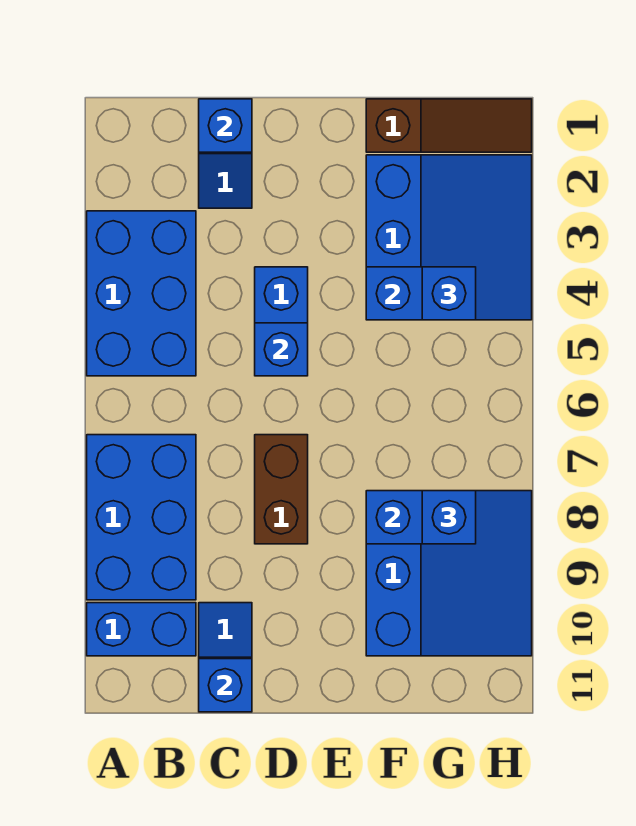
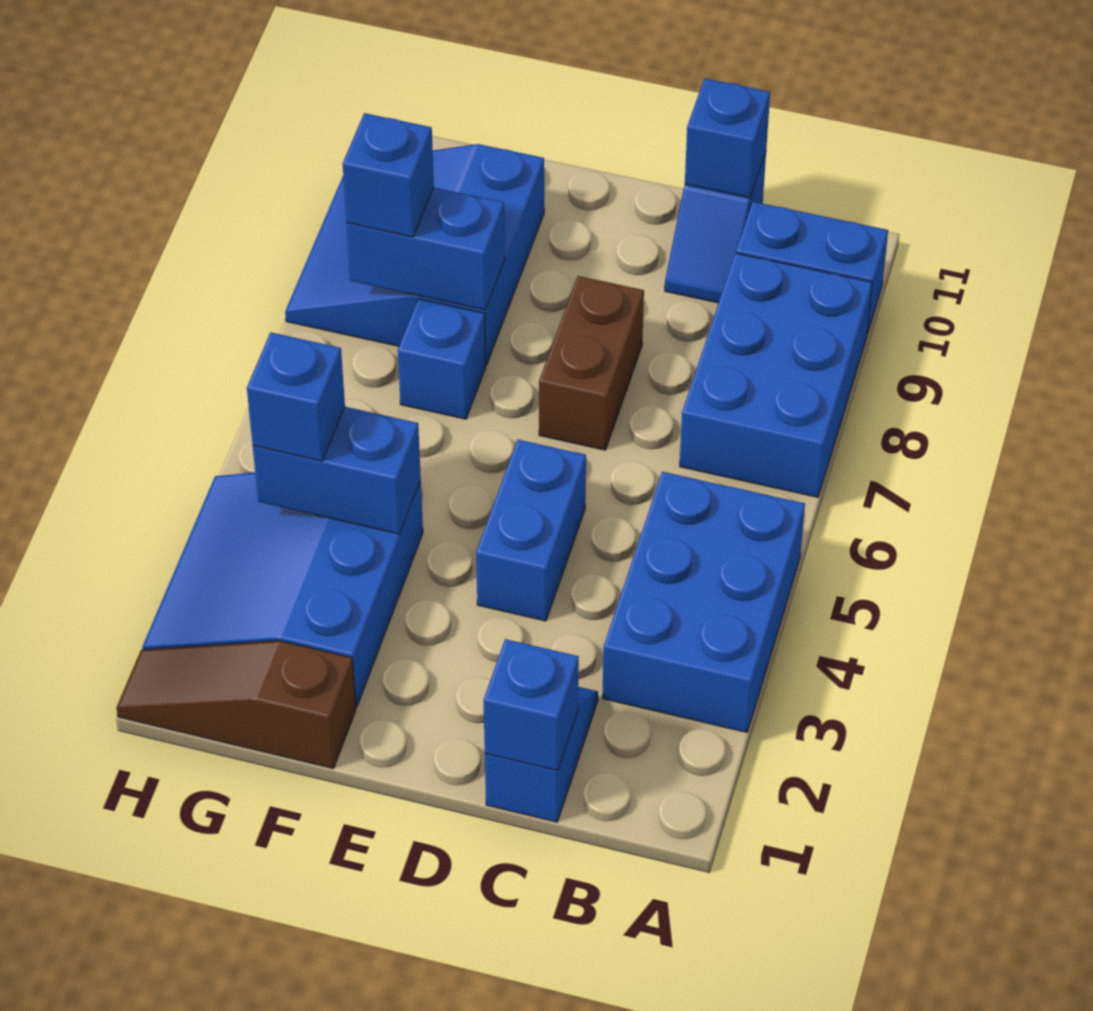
blue brick D5 level 2 -> blue brick F7 level 1

